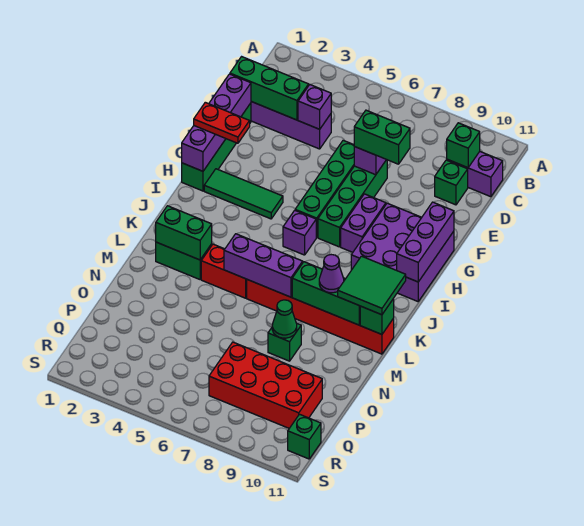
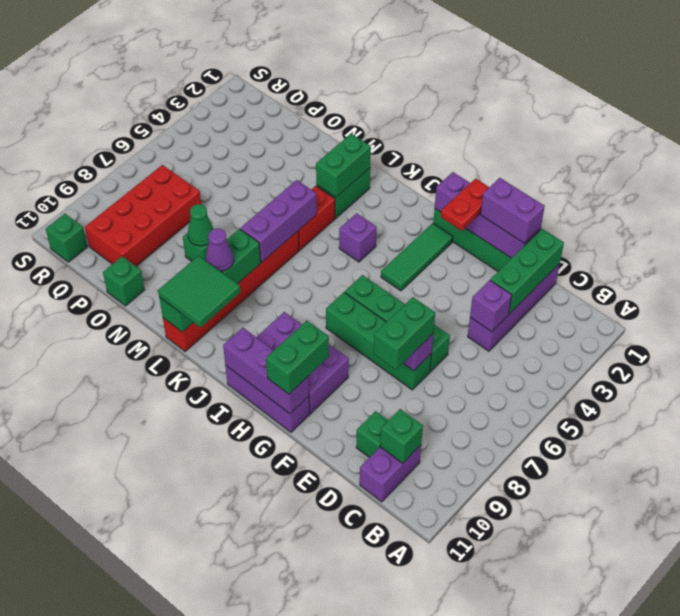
purple brick G8:H8 level 1 -> purple brick E1:F1 level 3
none -> green brick G10:G11 level 3
purple brick I6 level 1 -> purple brick J4 level 1
none -> green brick O11 level 1

